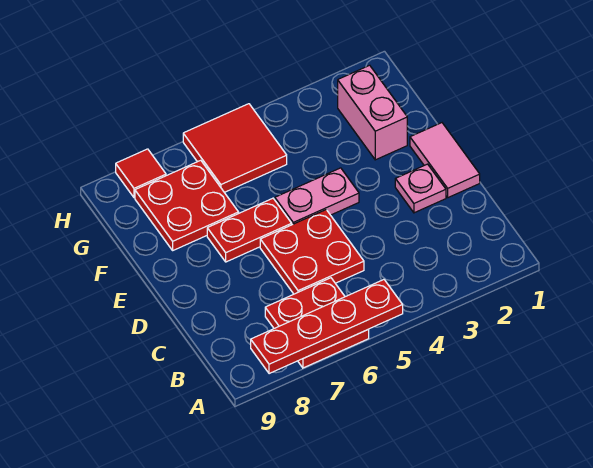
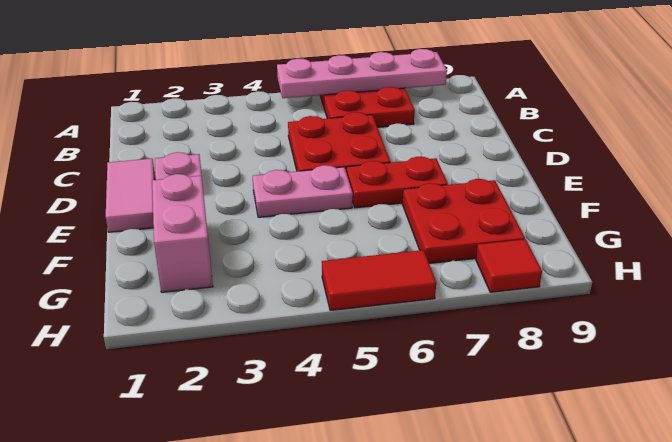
red plate A5:A8 level 2 -> pink plate A5:A8 level 2
red tile G5:H6 level 1 -> red tile H5:H6 level 1

